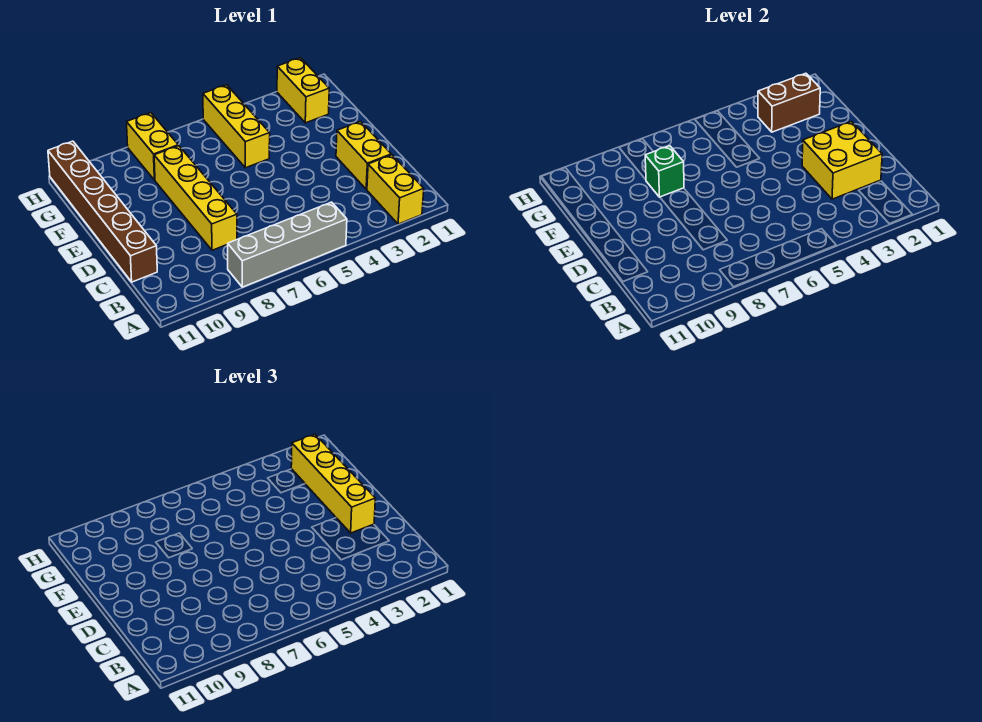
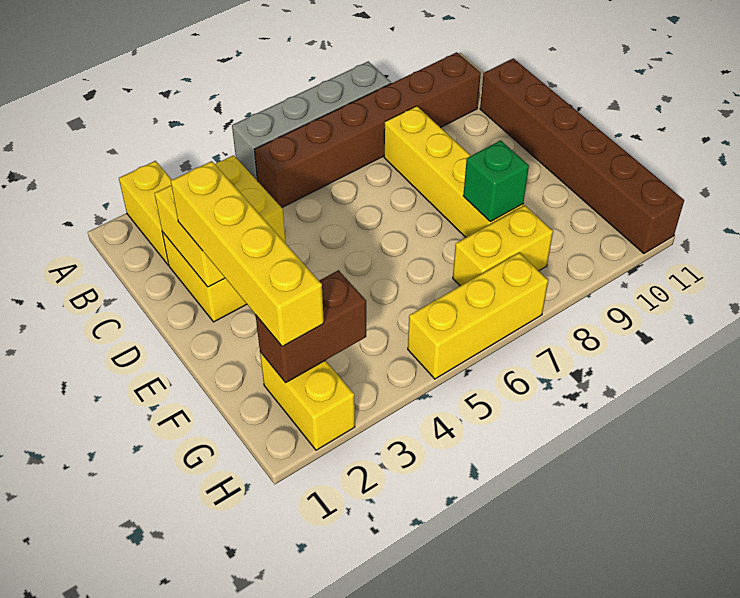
none -> brown brick B5:B10 level 1
yellow brick F5:H5 level 1 -> yellow brick H5:H7 level 1
yellow brick G8:H8 level 1 -> yellow brick G7:G8 level 1

